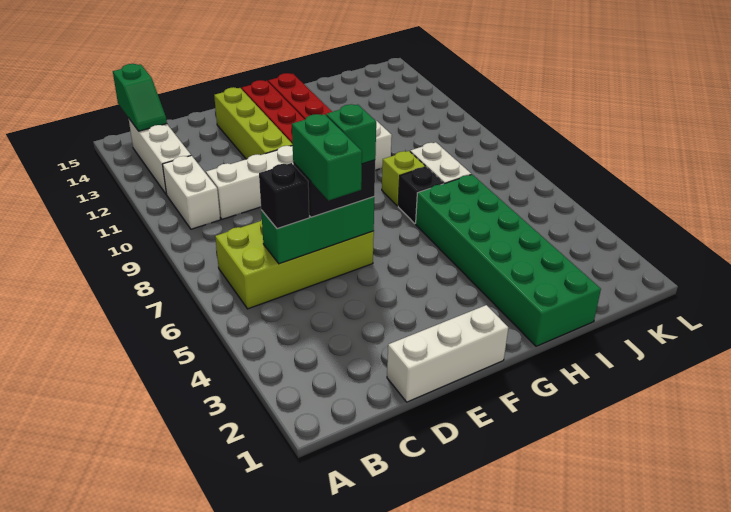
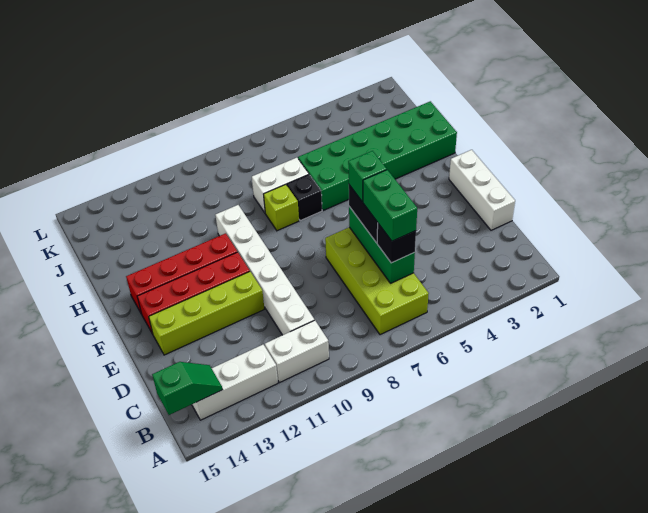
green brick D5:D6 level 4 -> green brick C6:D6 level 4

